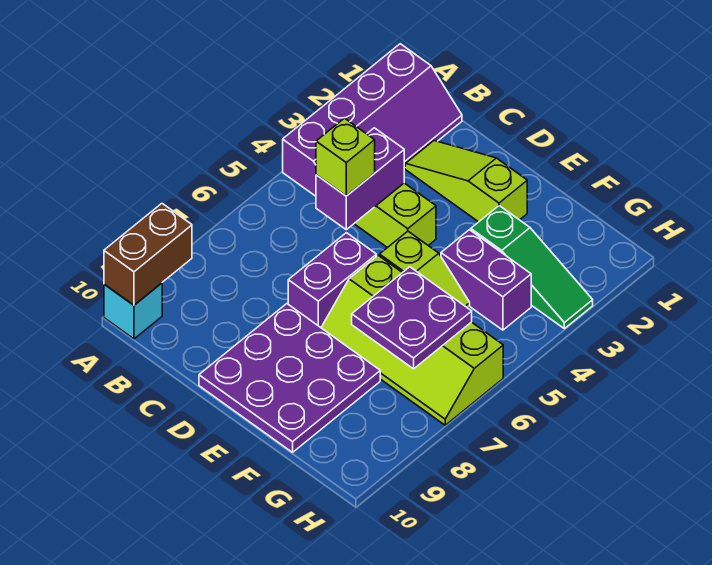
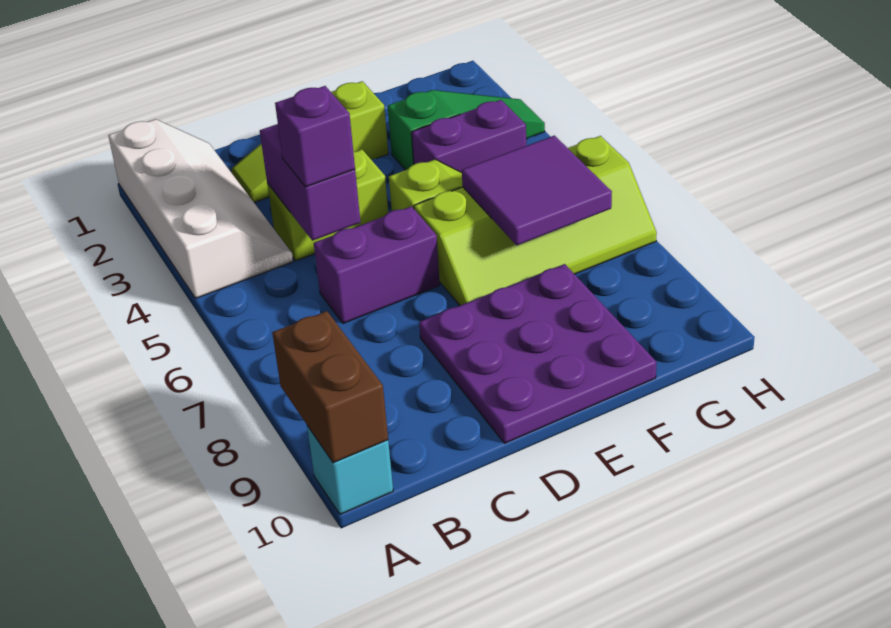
purple slope A1:B4 level 1 top A -> white slope A1:B4 level 1 top A
lime brick C5 level 3 -> purple brick C5 level 3
purple brick D6:D7 level 1 -> purple brick C6:D6 level 1
purple plate F6:G7 level 2 -> purple tile F6:G7 level 2

